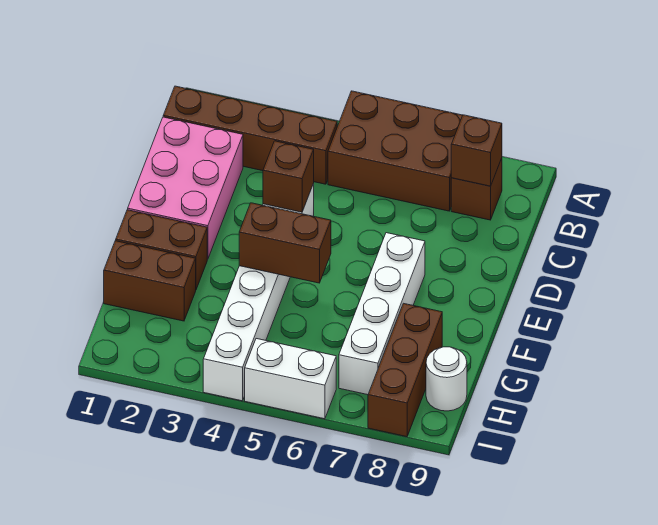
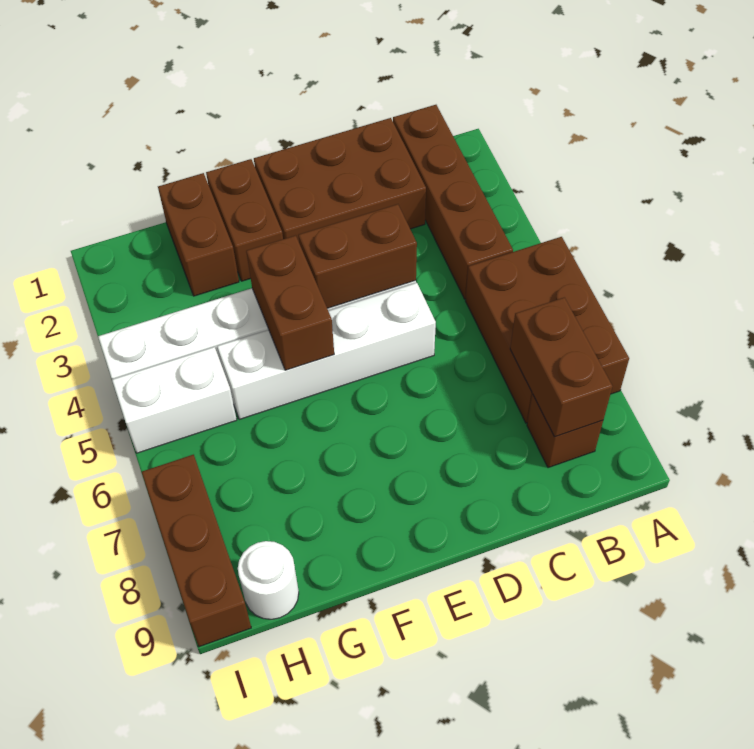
brown brick B8 level 2 -> brown brick B7:B8 level 2
pink brick C1:E2 level 1 -> brown brick C1:E2 level 1
brown brick D4 level 2 -> brown brick D4:E4 level 2
white brick E7:H7 level 1 -> white brick D5:G5 level 1
brown brick G8:I8 level 1 -> brown brick I7:I9 level 1
white brick I5:I6 level 1 -> white brick H5:I5 level 1

